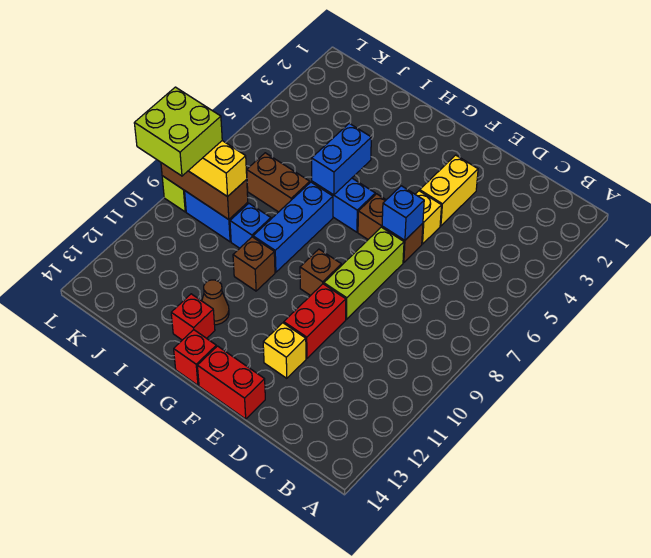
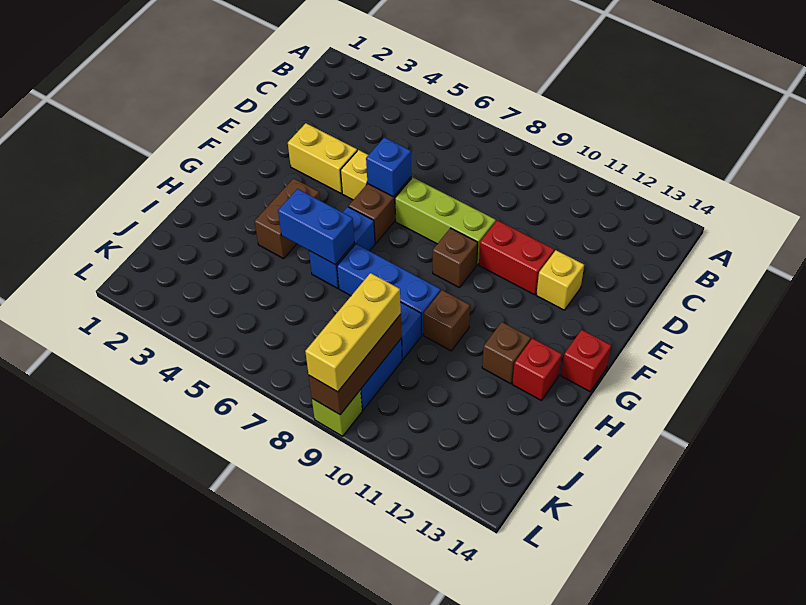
red brick E14:F14 level 1 -> none
brown cone H12 level 1 -> brown brick H12 level 1
brown brick I7:J7 level 1 -> brown brick G4:H4 level 1
lime brick K9:L10 level 4 -> none

